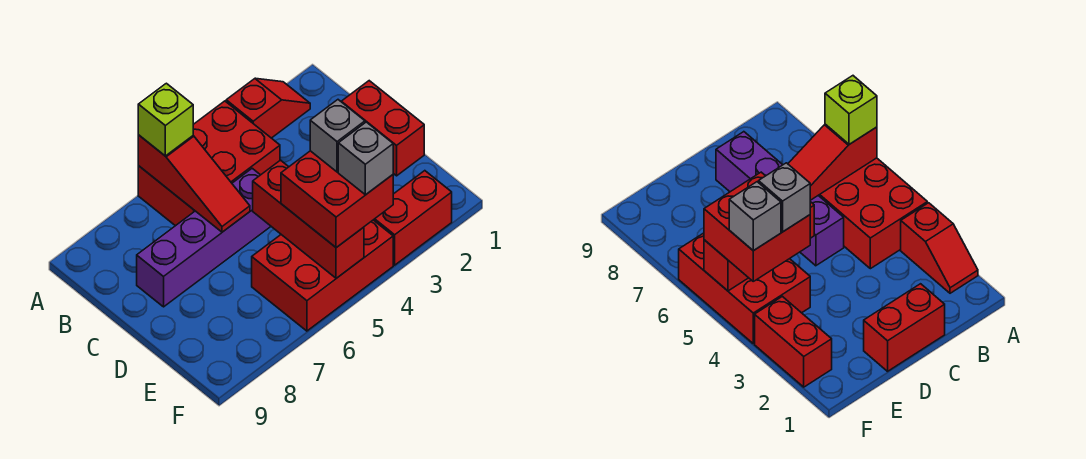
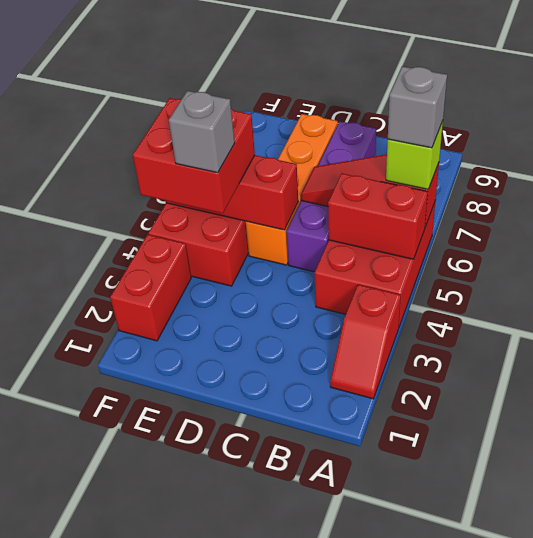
red brick C1:D1 level 1 -> red brick A5:B5 level 2
none -> orange brick D5:D8 level 1
grey brick F4 level 4 -> grey brick A6 level 4

